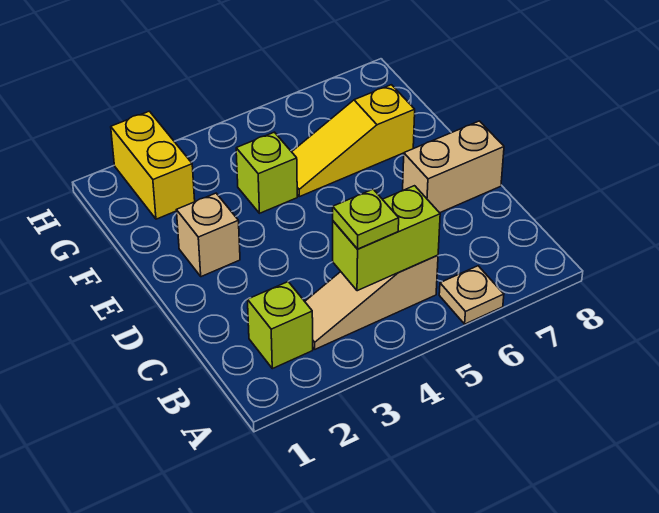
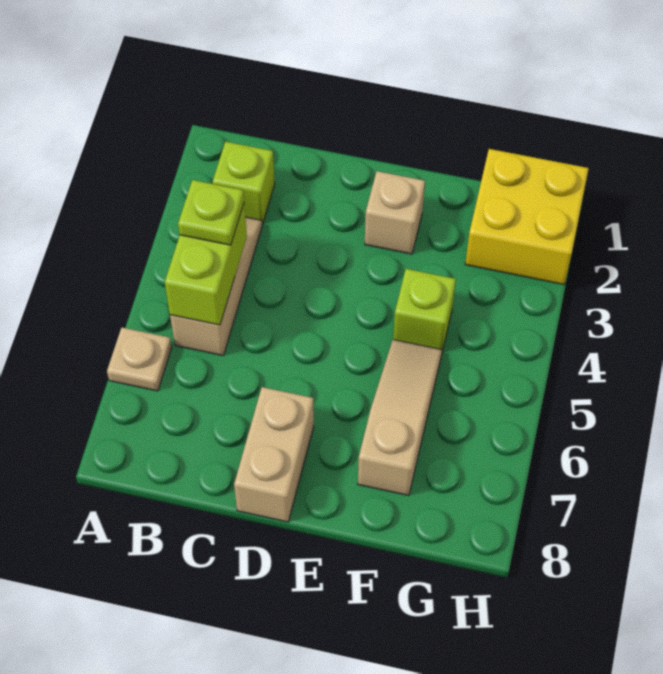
yellow slope F5:F7 level 1 top 7 -> tan slope F5:F7 level 1 top 7
yellow brick G2:H2 level 1 -> yellow brick G1:H2 level 1

